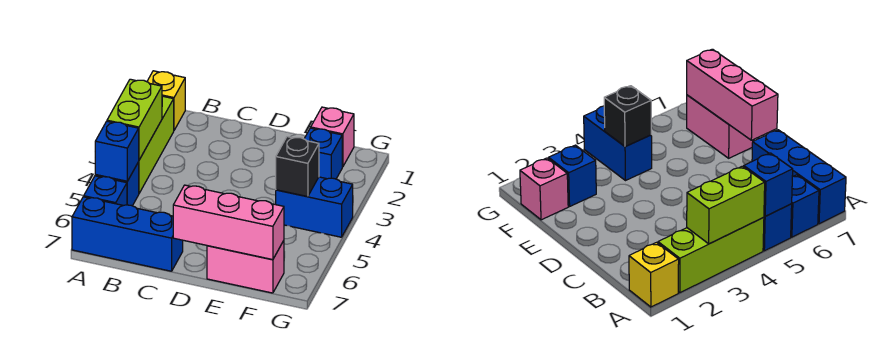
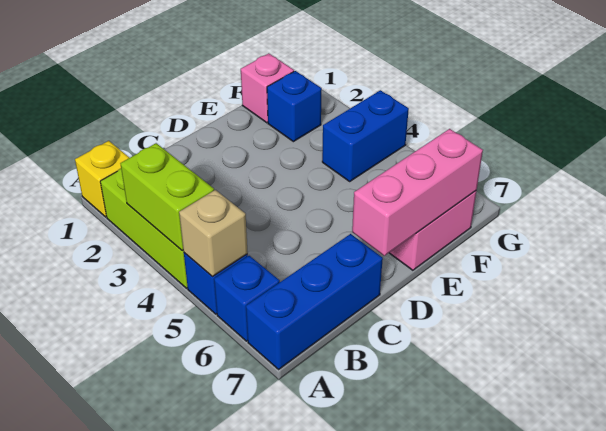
blue brick A5 level 2 -> tan brick A5 level 2
black brick F4 level 2 -> none

